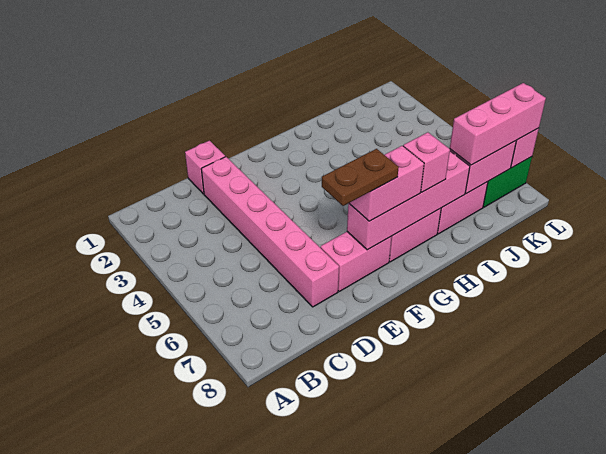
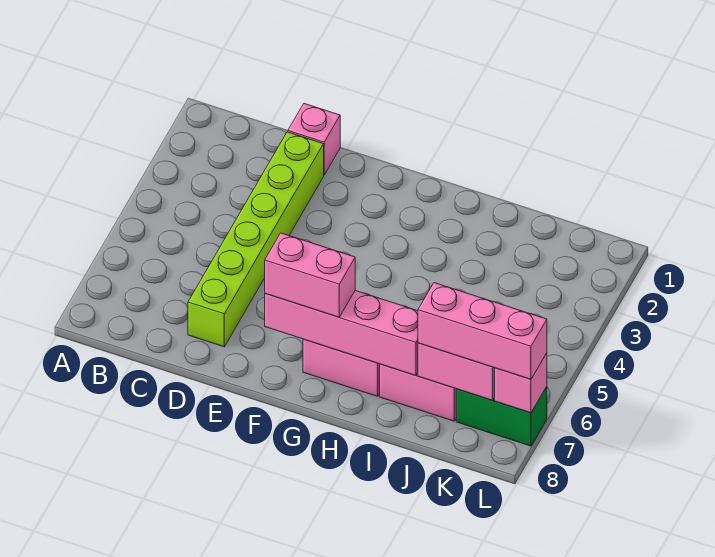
pink brick D2:D7 level 1 -> lime brick D2:D7 level 1
pink brick E7:F7 level 1 -> none
brown plate E7:F7 level 4 -> none
pink brick H7 level 3 -> none

